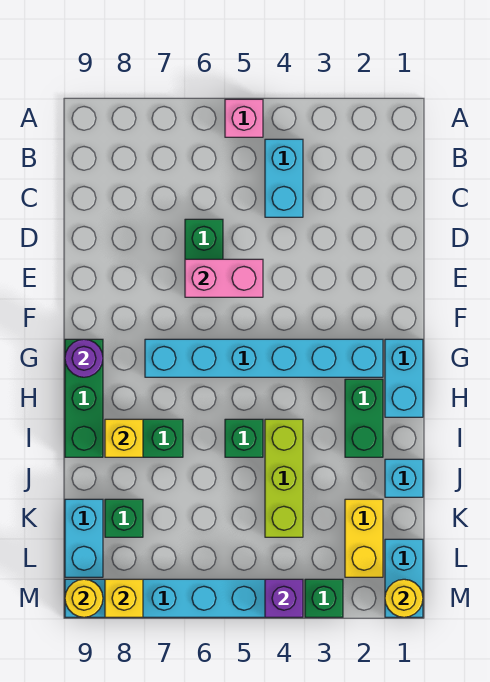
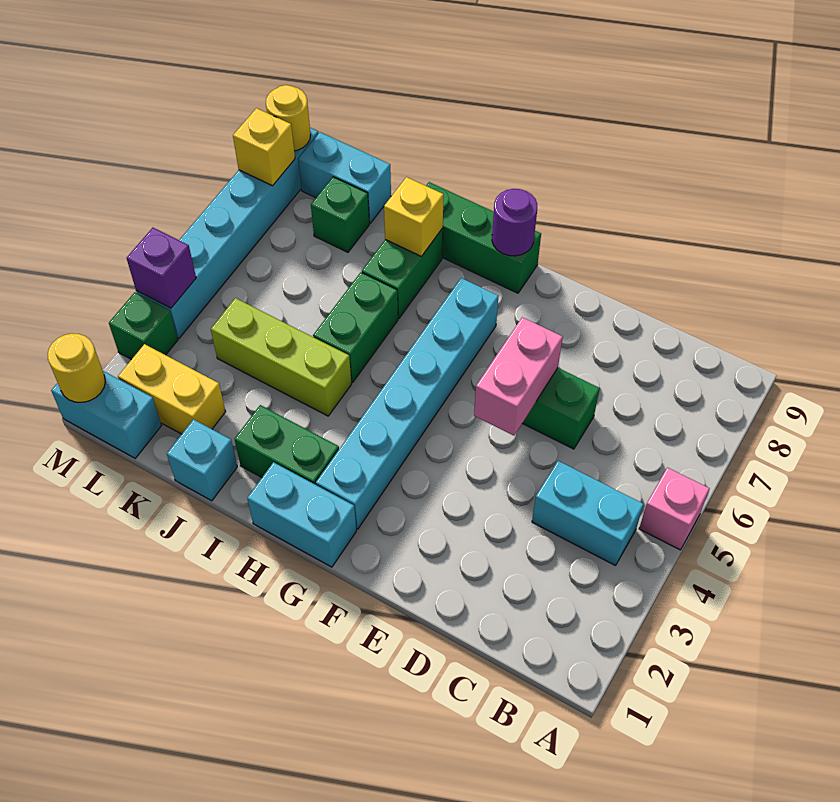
green brick I5 level 1 -> green brick I5:I6 level 1

